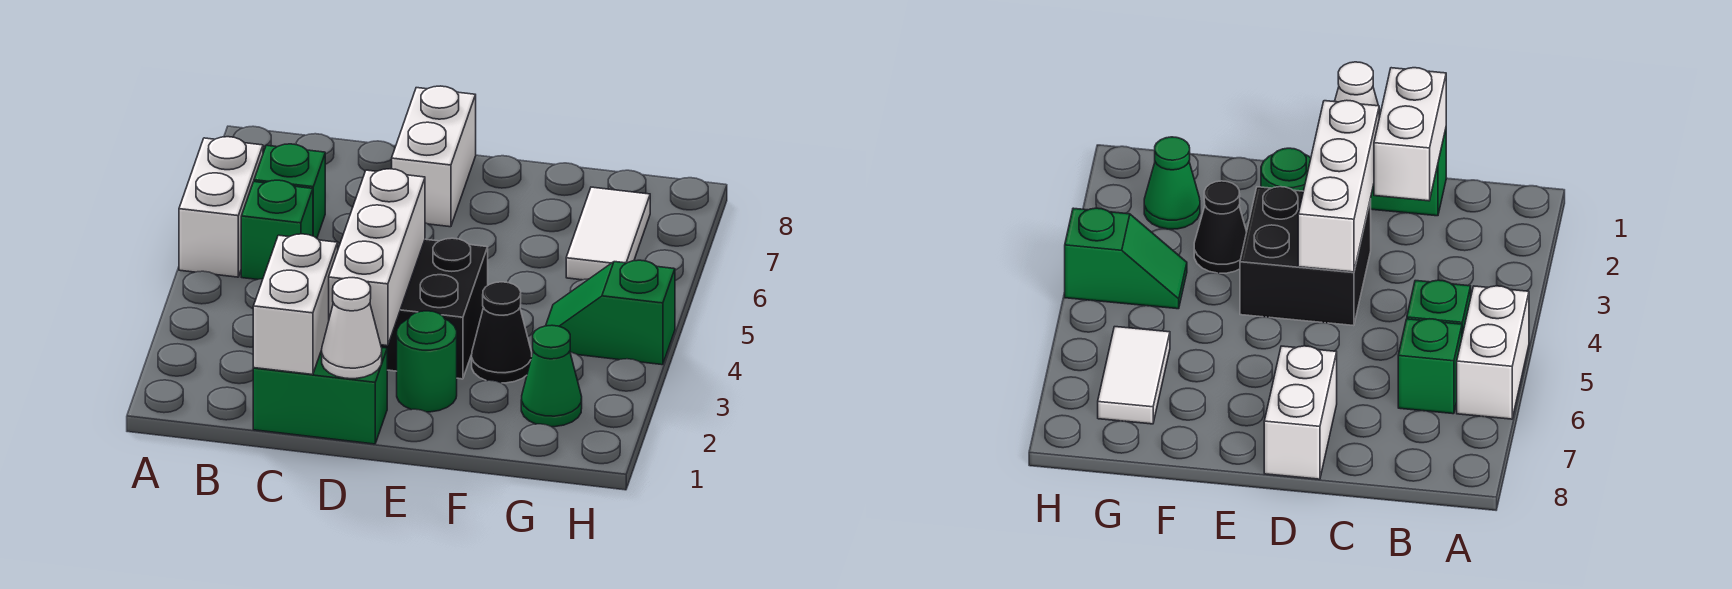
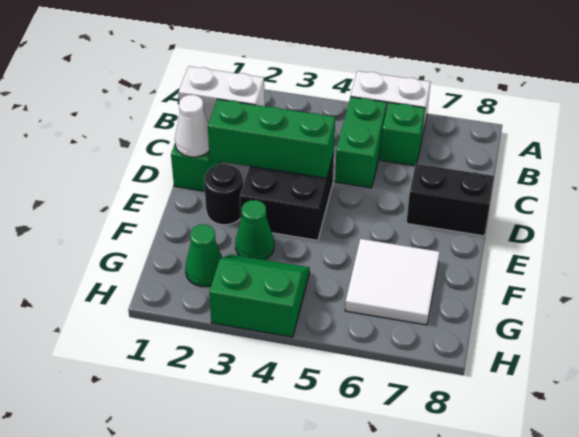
green brick B5 level 1 -> green brick B5:C5 level 1
white brick D2:D4 level 2 -> green brick D2:D4 level 2
white brick D7:D8 level 1 -> black brick D7:D8 level 1
green round brick E2 level 1 -> black round brick E2 level 1
black cone F3 level 1 -> green cone F3 level 1
green slope G4:H4 level 1 top H -> green slope G3:H4 level 1 top H
white tile G6:G7 level 1 -> white tile F6:G7 level 1

